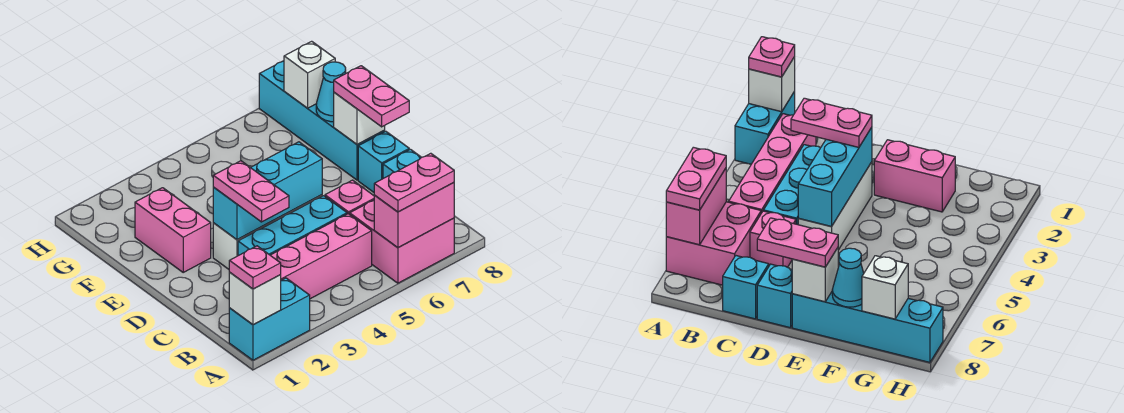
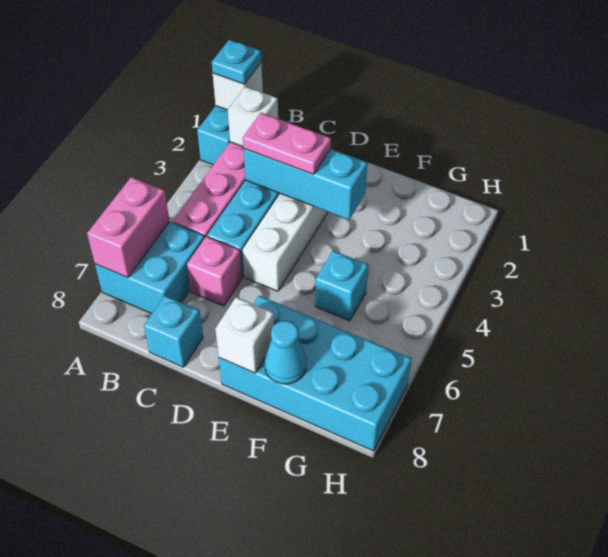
pink plate A1 level 3 -> cyan plate A1 level 3
pink brick A6:B7 level 1 -> cyan brick A6:B7 level 1
pink plate A6:A7 level 3 -> none
cyan brick D3:D5 level 2 -> cyan brick C3:E3 level 2
cyan brick D8 level 1 -> cyan brick F5 level 1
pink plate D8:E8 level 3 -> none
pink brick E2:F2 level 1 -> none
cyan brick E8:H8 level 1 -> cyan brick E7:H8 level 1
white brick G8 level 2 -> white brick B2 level 2

